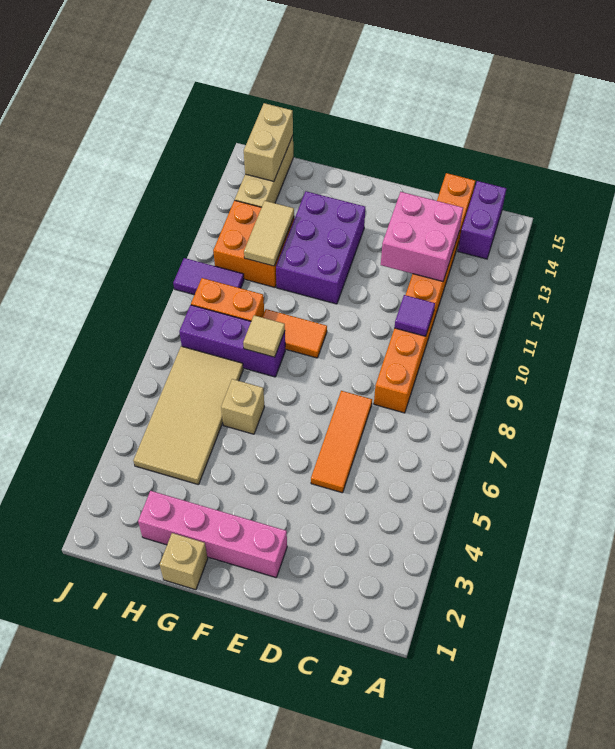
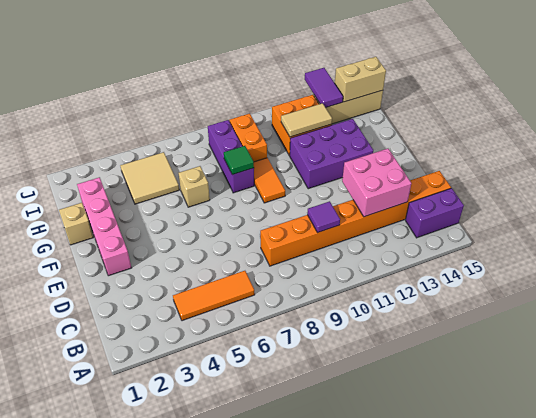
orange tile D5:D7 level 1 -> orange tile B4:B6 level 1
tan tile G8 level 2 -> green tile G8 level 2
tan tile H4:I7 level 1 -> tan tile H4:I5 level 1
purple tile I10:J10 level 1 -> purple tile I13:J13 level 2

